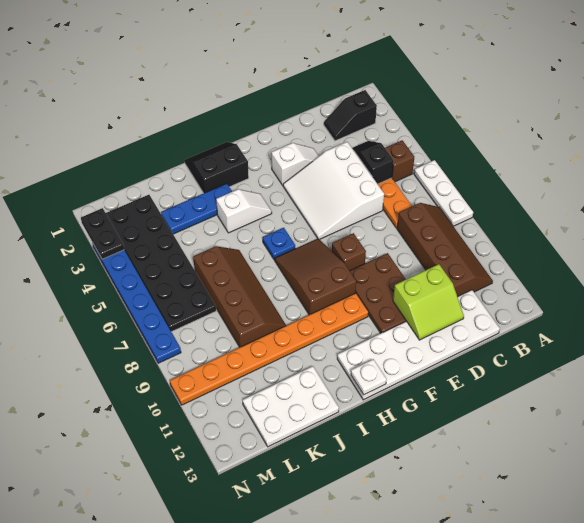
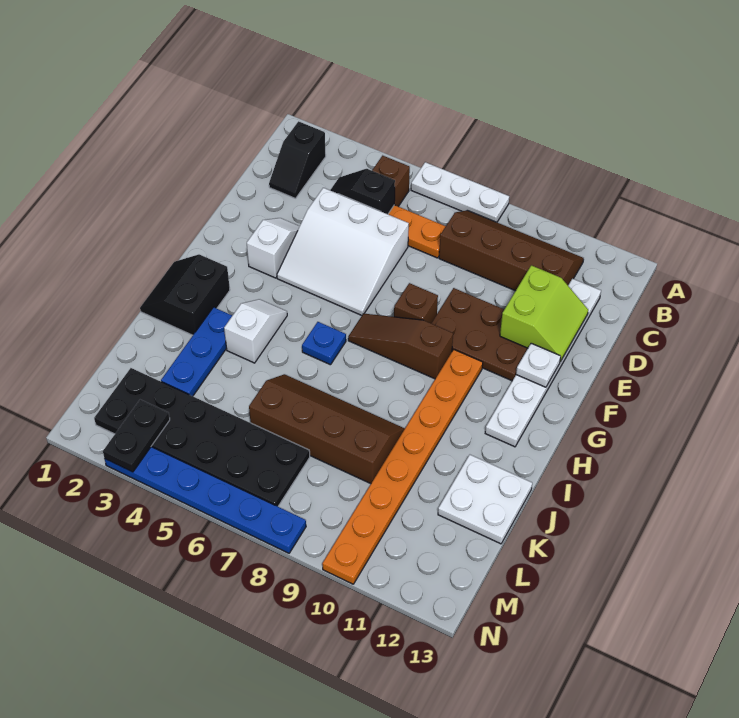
white plate C12:H13 level 1 -> white plate C12:H12 level 1
brown slope G7:H9 level 1 top 9 -> brown slope G7:G9 level 1 top 9
white plate H13 level 2 -> white plate F12 level 2
white plate J12:L13 level 1 -> white plate J12:K13 level 1
black plate N2:N3 level 2 -> black plate M3:N3 level 2

